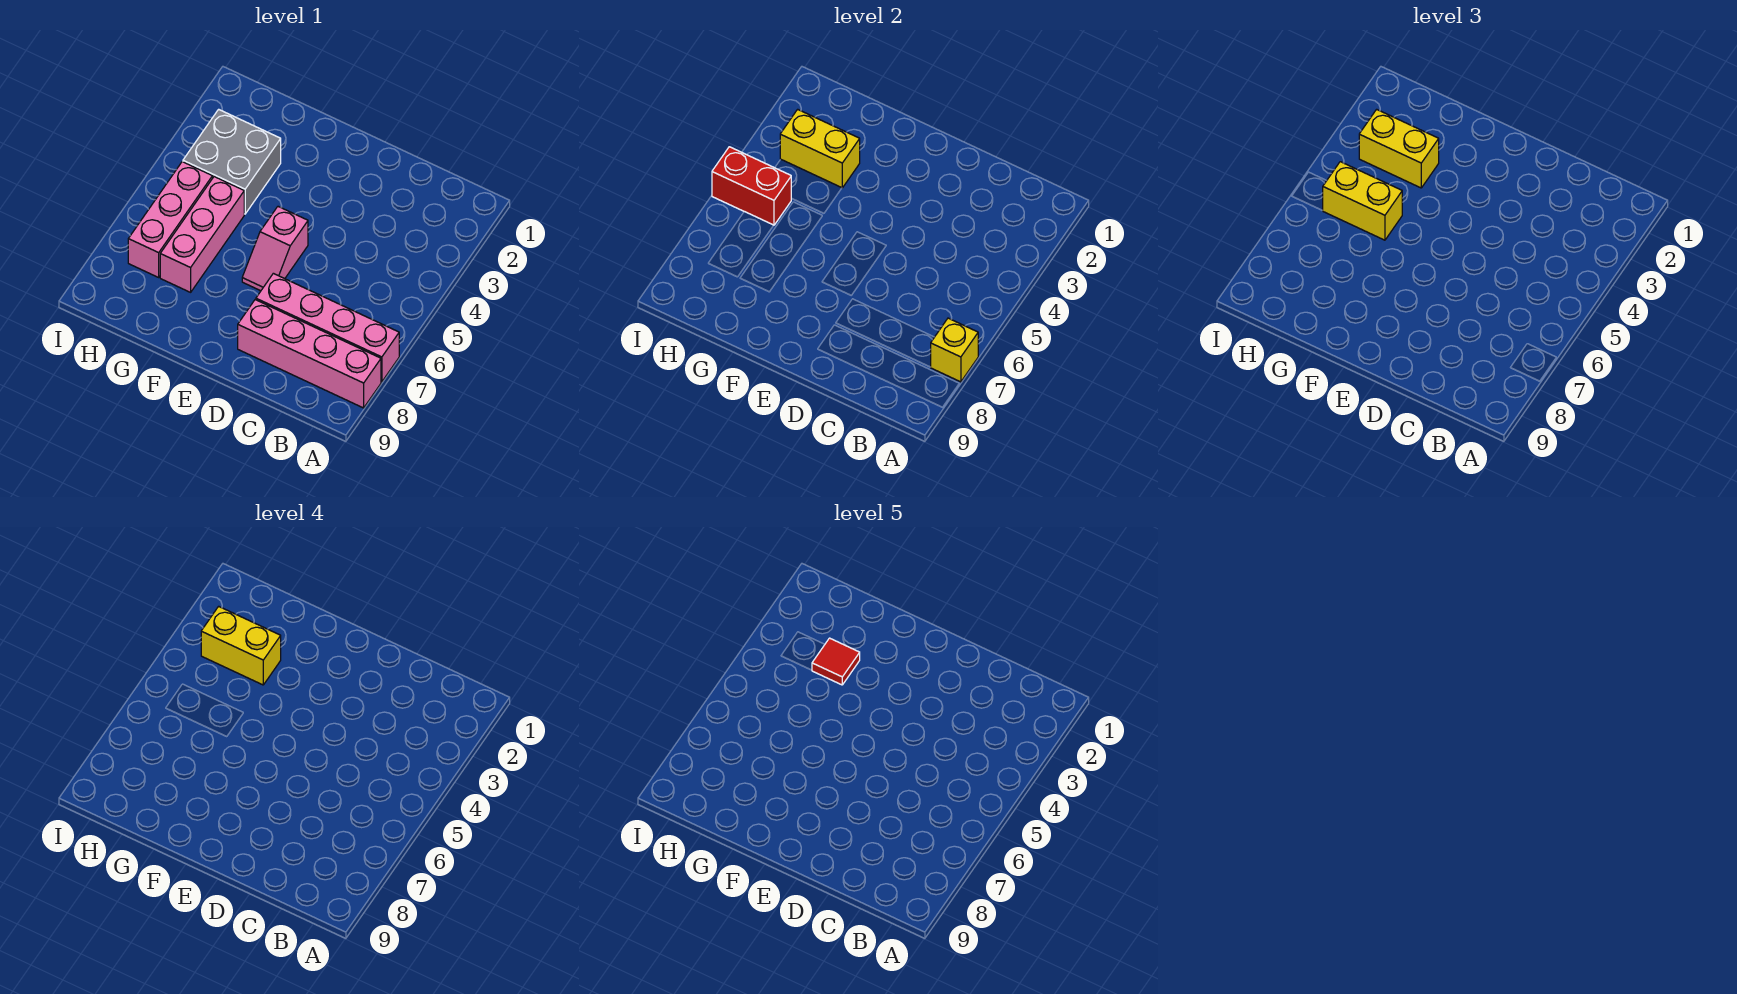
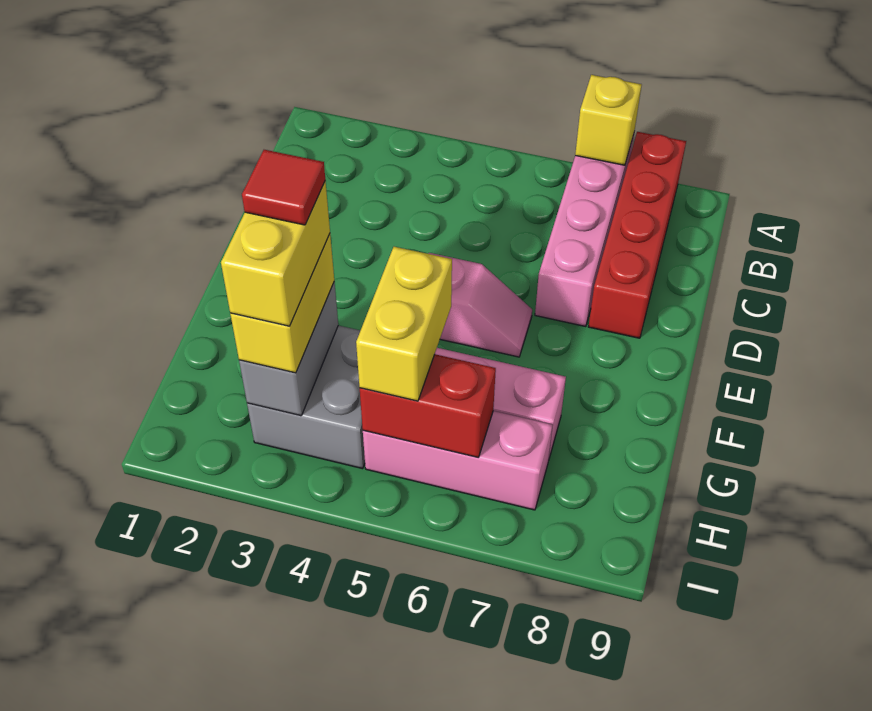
pink brick A8:D8 level 1 -> red brick A8:D8 level 1
yellow brick G3:H3 level 2 -> grey brick G3:H3 level 2
red brick H5:I5 level 2 -> red brick H5:H6 level 2

